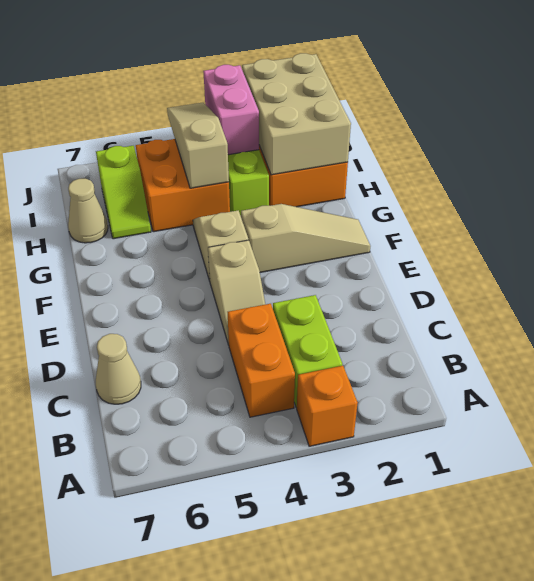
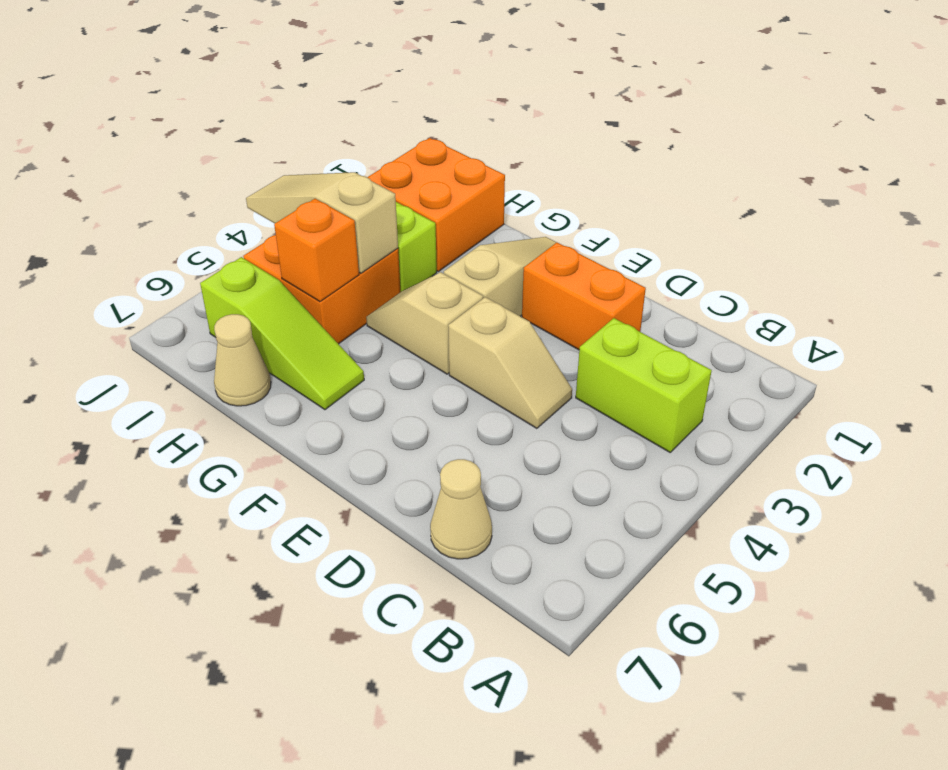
orange brick A3 level 1 -> orange brick H5 level 2
orange brick B4:C4 level 1 -> orange brick D2:E2 level 1
tan brick H1:J2 level 2 -> none
lime slope H6:I6 level 1 top I -> lime slope G6:I6 level 1 top I
pink brick I3:J3 level 2 -> none

